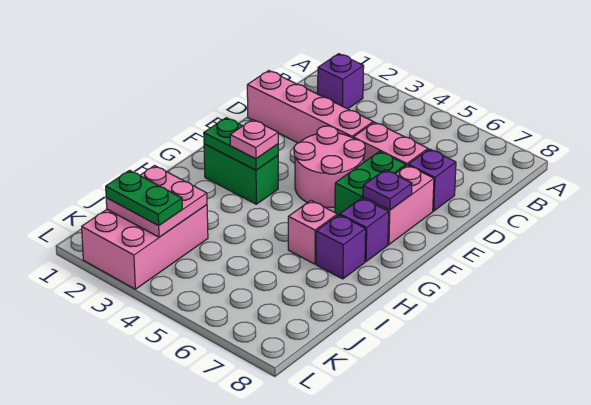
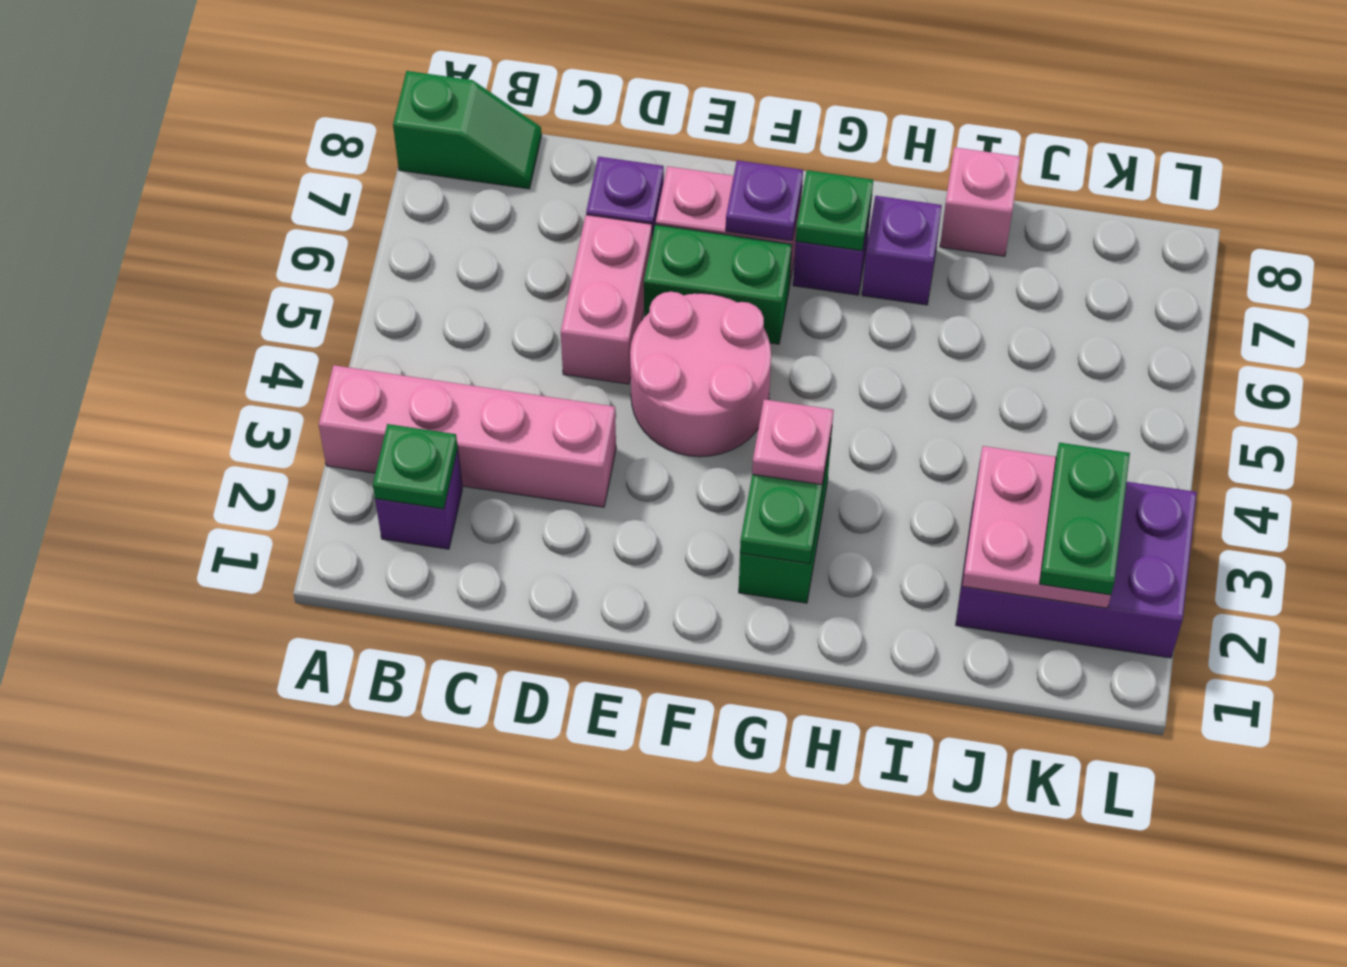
none -> green slope A8:B8 level 1 top A
none -> green plate B2 level 2
pink brick D1:D4 level 1 -> pink brick A3:D3 level 1
none -> green plate G7 level 2
pink brick H6 level 1 -> pink brick I8 level 1
pink brick J2:L3 level 1 -> purple brick J2:L3 level 1

